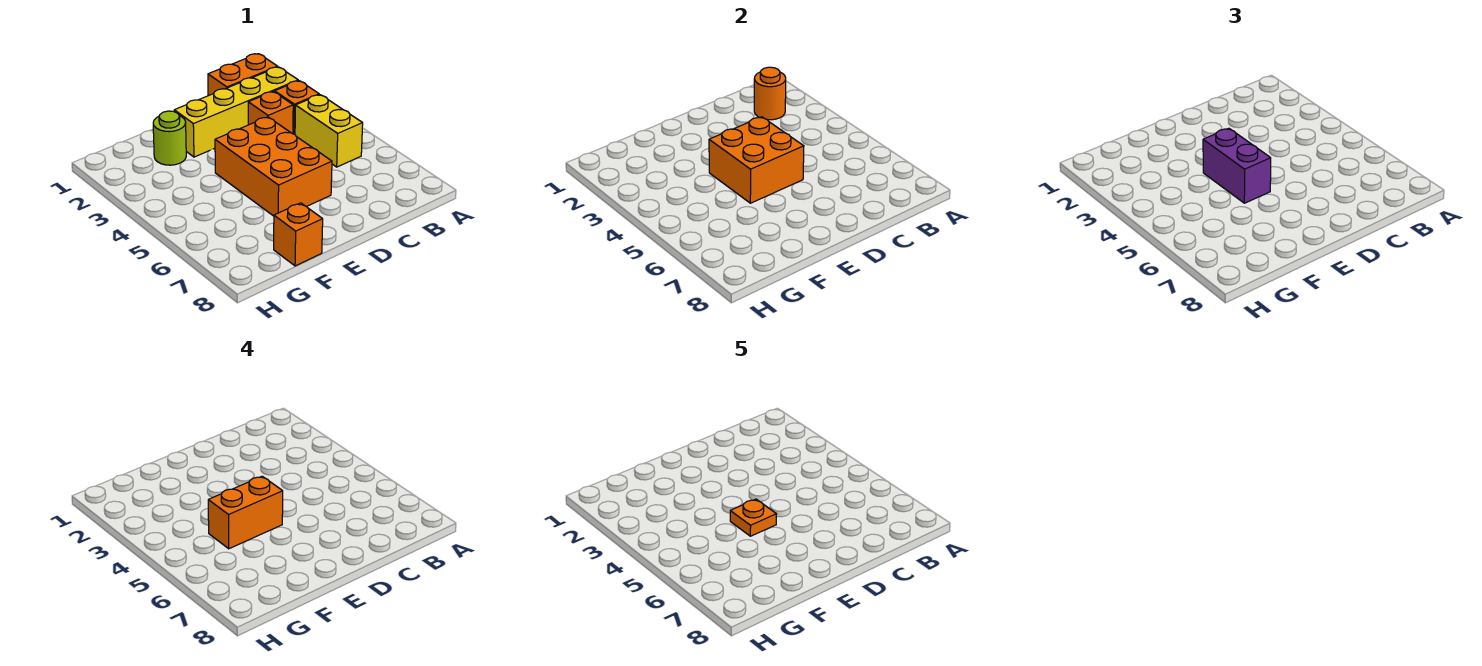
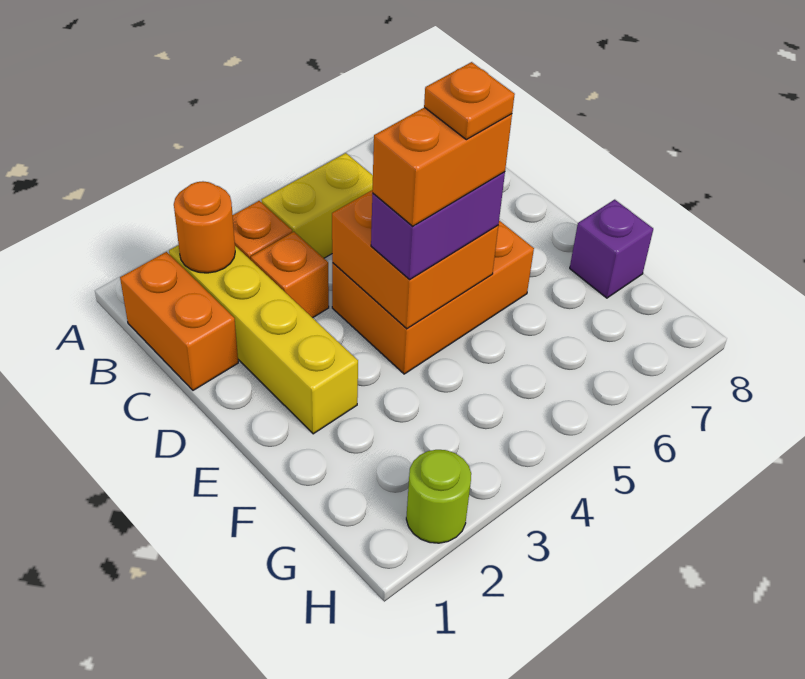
orange brick E5:F5 level 4 -> orange brick E4:E5 level 4
lime round brick F2 level 1 -> lime round brick H2 level 1
orange brick F8 level 1 -> purple brick F8 level 1

